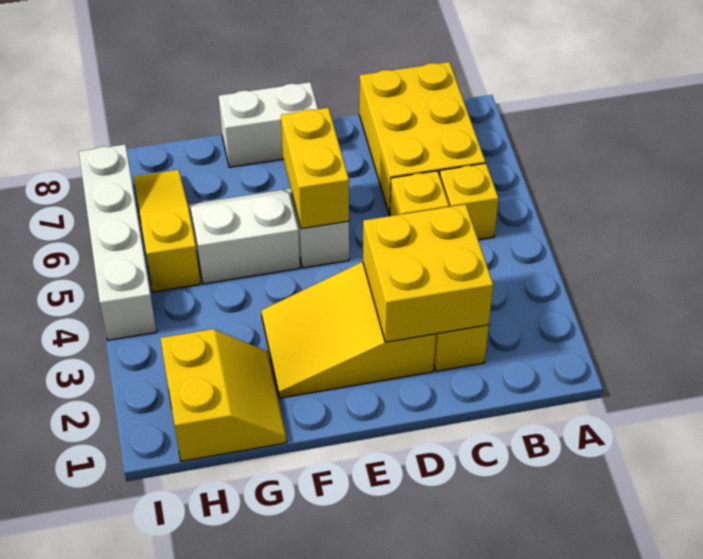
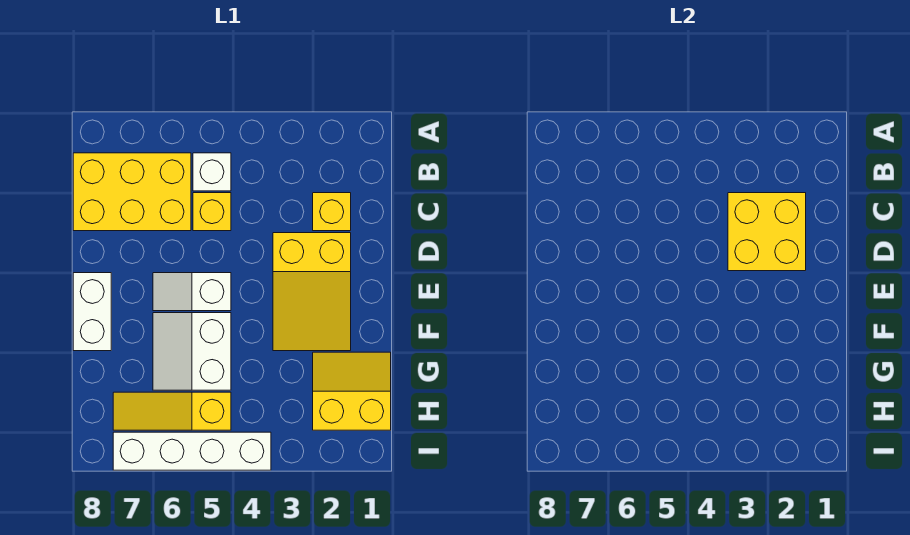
yellow brick B5 level 1 -> white brick B5 level 1
yellow brick E5:E6 level 2 -> none

